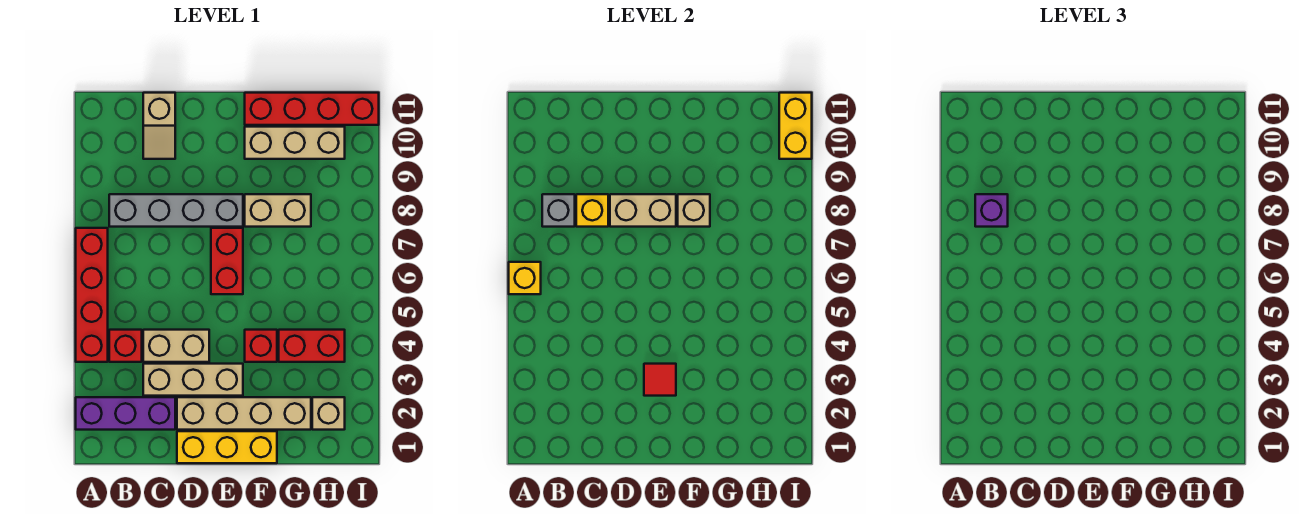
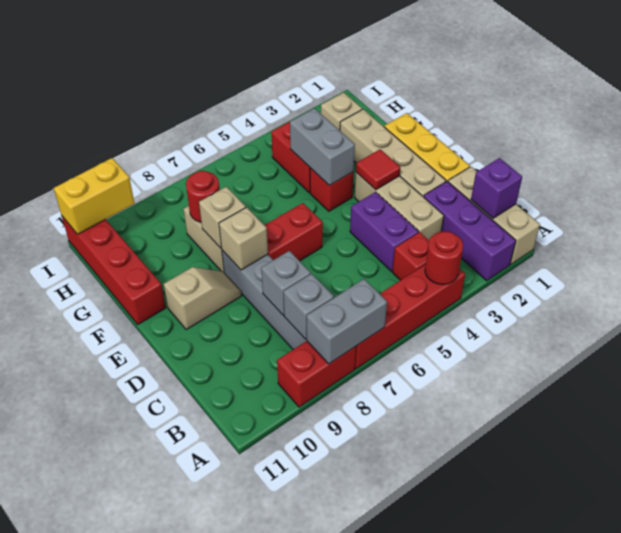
none -> red round brick A4 level 2
yellow brick A6 level 2 -> none
none -> grey brick A7:A8 level 2
none -> red brick A8:A9 level 1
purple brick B8 level 3 -> purple brick B1 level 2
tan brick C4:D4 level 1 -> purple brick C4:D4 level 1
yellow brick C8 level 2 -> grey brick C8 level 2
tan slope C10:C11 level 1 top 11 -> tan slope E9:E10 level 1 top 10
tan brick D8:E8 level 2 -> tan brick E8 level 2
none -> grey brick F4:G4 level 2
tan brick F10:H10 level 1 -> tan brick A1:C1 level 1
none -> red round brick G8 level 2

